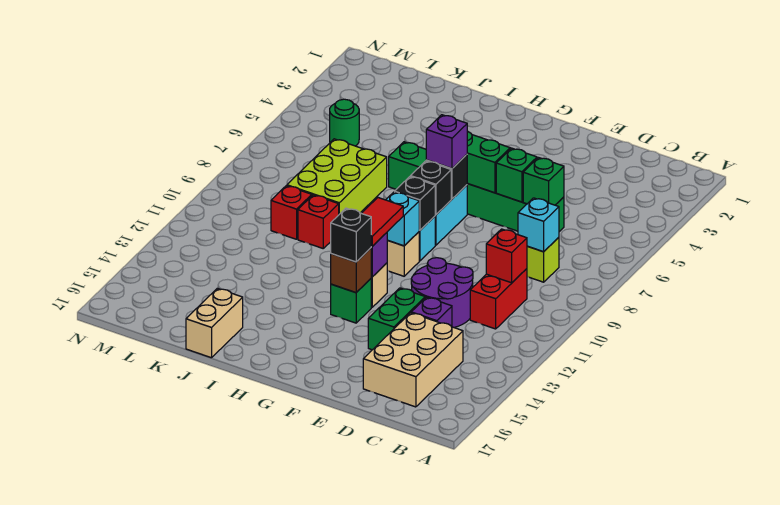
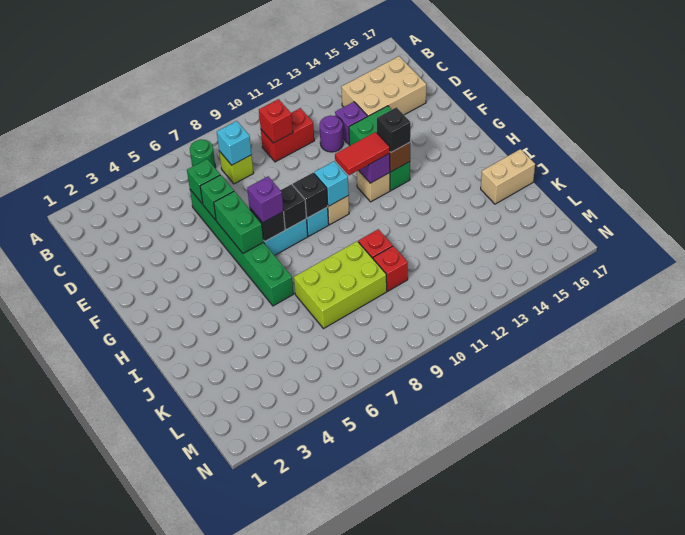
purple round brick D11:E12 level 1 -> purple round brick D12 level 1
green round brick L5 level 1 -> green round brick B7 level 1

